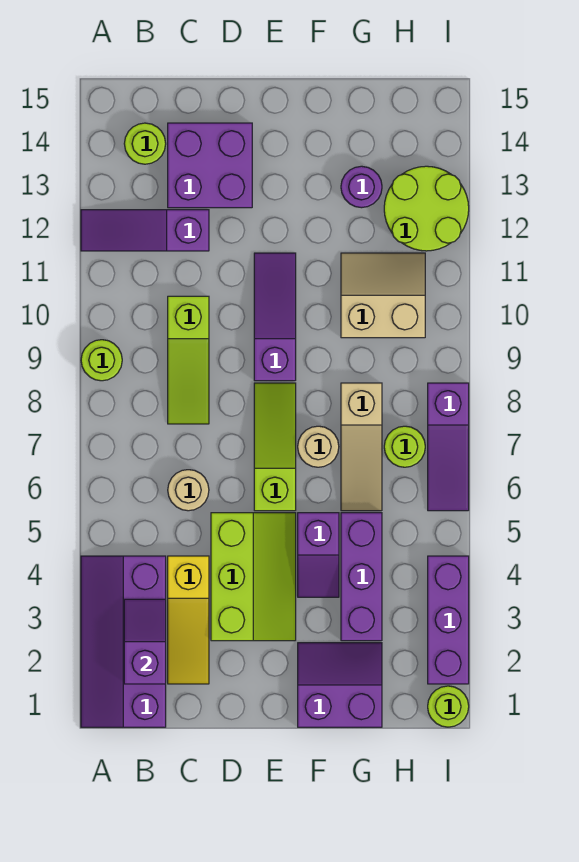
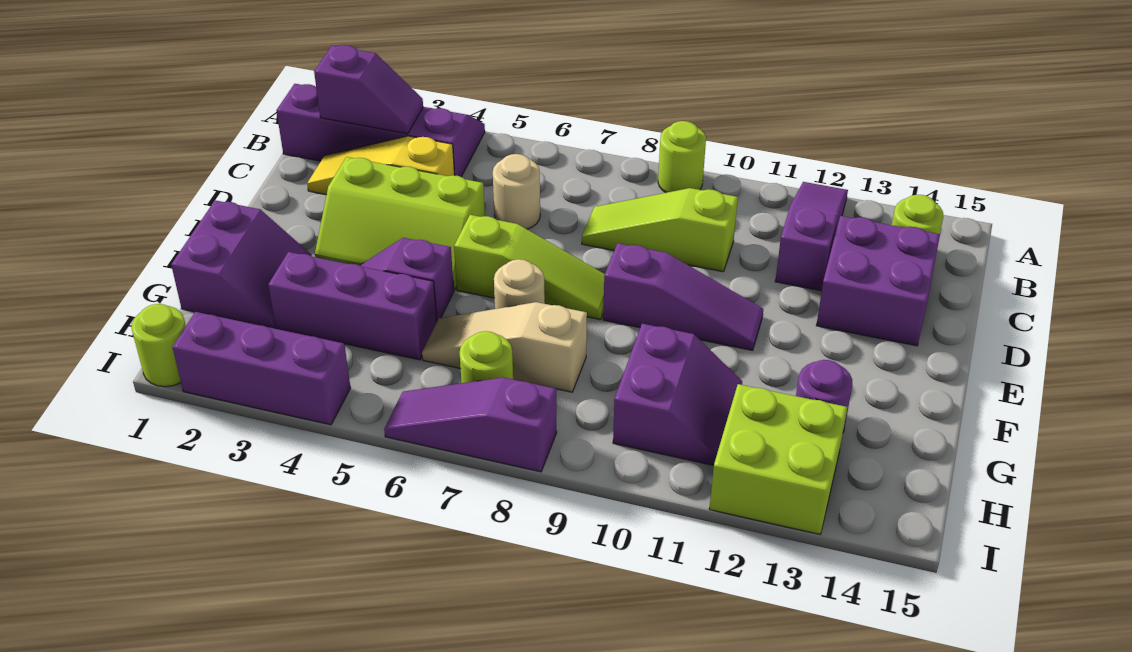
tan slope G10:H11 level 1 top 10 -> purple slope G10:H11 level 1 top 10
lime round brick H12:I13 level 1 -> lime brick H12:I13 level 1

